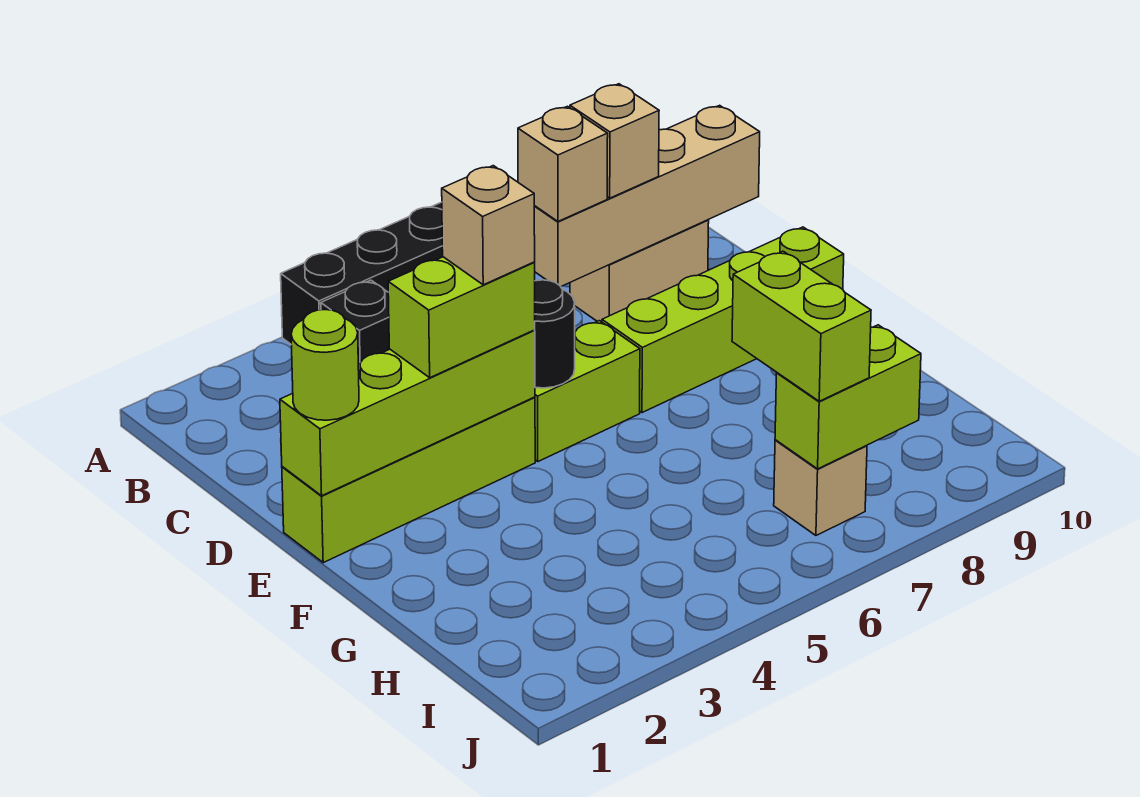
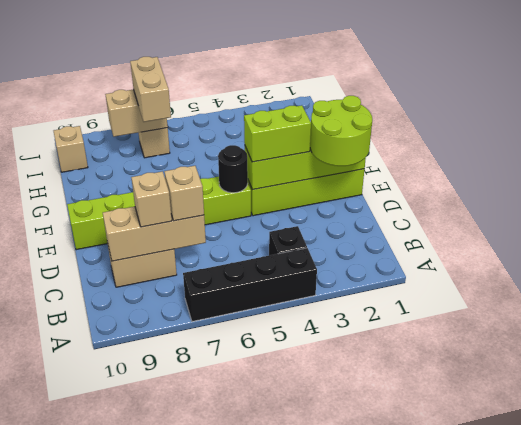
tan brick C7:C10 level 2 -> tan brick C7:C9 level 2
lime round brick E1 level 3 -> lime round brick D1:E2 level 3
tan brick E4 level 4 -> tan brick I10 level 1
lime brick H7:I7 level 3 -> tan brick H7:I7 level 3
lime brick I7:I8 level 2 -> tan brick I7:I8 level 2

